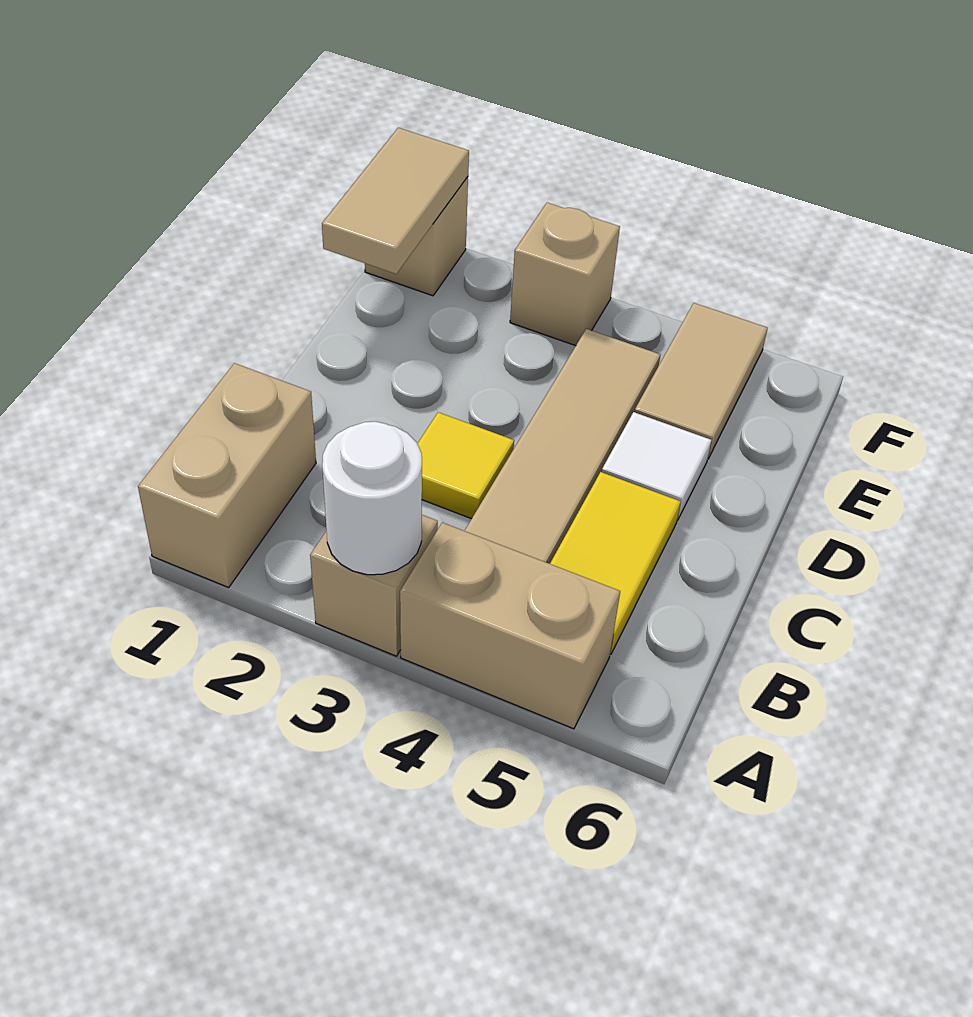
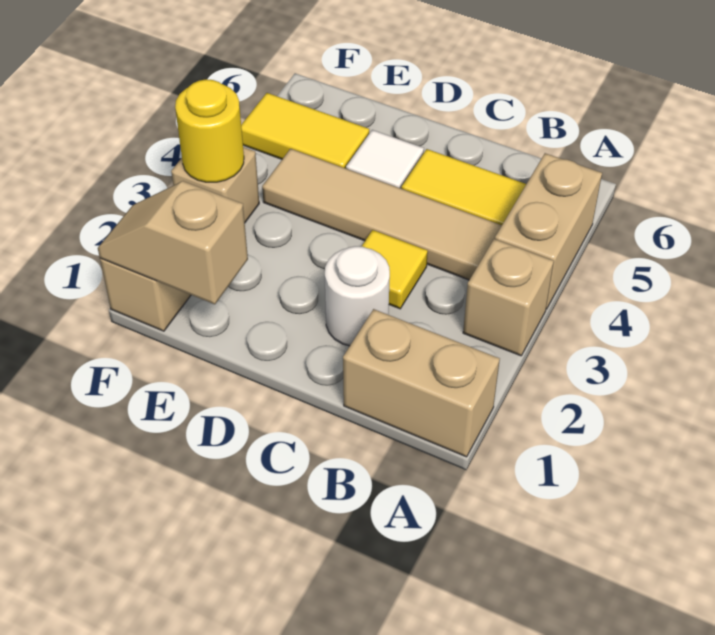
white round brick A3 level 2 -> white round brick C2 level 1
tan tile E1:F1 level 2 -> tan slope E1:F1 level 2 top E
tan tile E5:F5 level 1 -> yellow tile E5:F5 level 1
none -> yellow round brick F3 level 2

